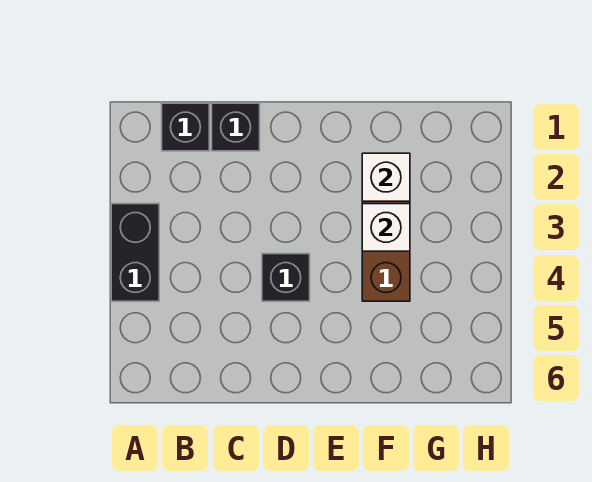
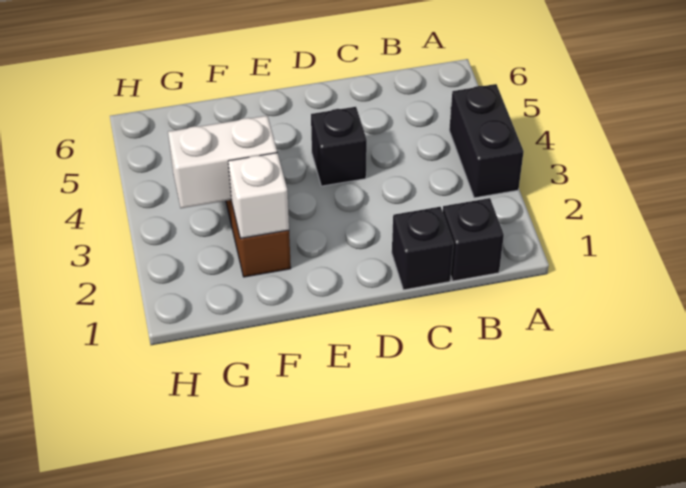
white brick F3 level 2 -> white brick F3:G3 level 2

